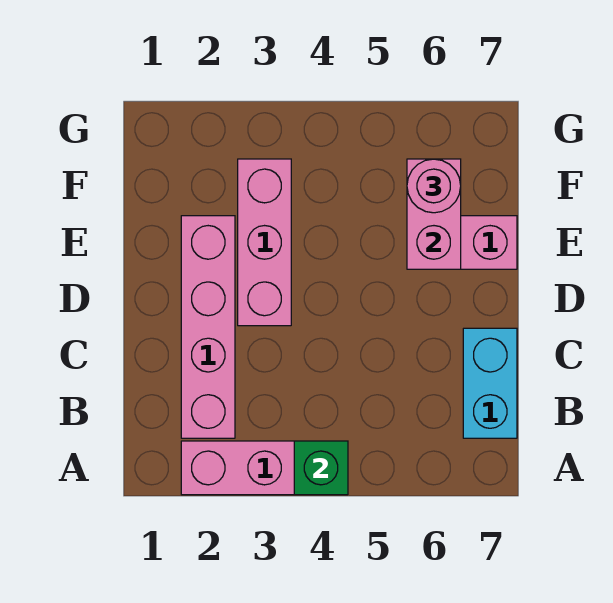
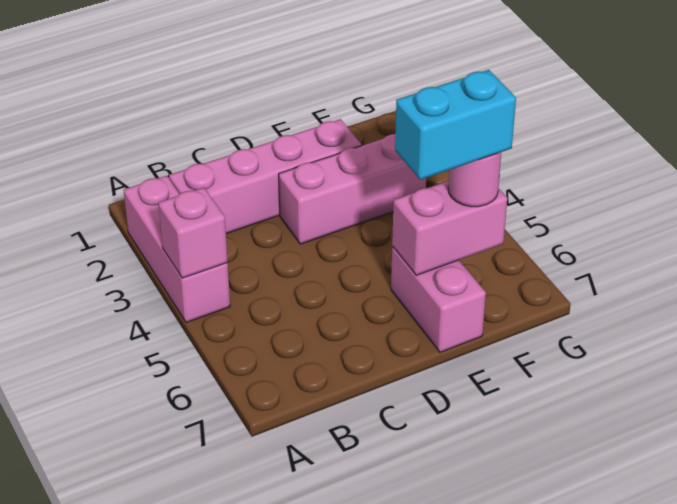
green brick A4 level 2 -> pink brick A4 level 2
cyan brick B7:C7 level 1 -> cyan brick E6:F6 level 4

